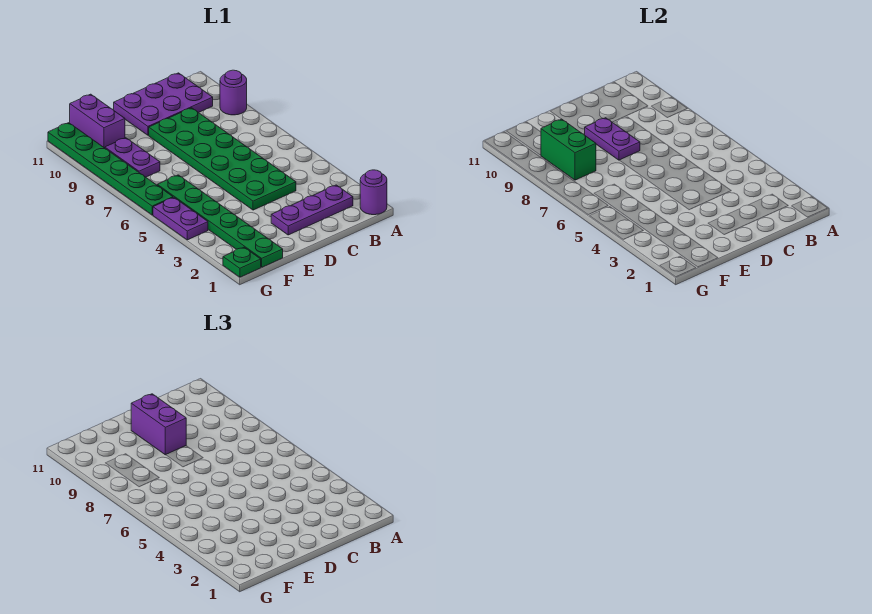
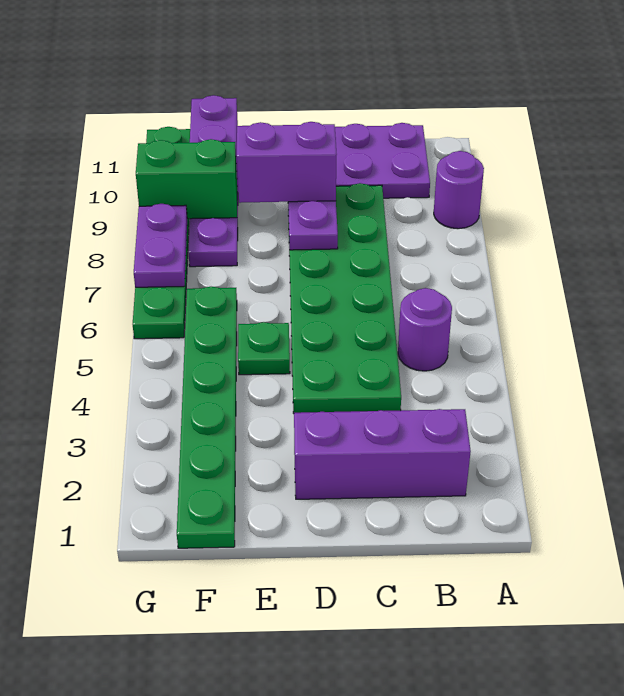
purple round brick A1 level 1 -> purple round brick B5 level 1
purple plate B2:D2 level 1 -> purple brick B2:D2 level 1
purple brick D9:D10 level 3 -> purple brick D9:E9 level 3
green brick F8:F9 level 2 -> green brick F9:G9 level 2
green plate G1 level 1 -> green plate E5 level 1
purple plate G4:G5 level 1 -> purple plate G7:G8 level 2

